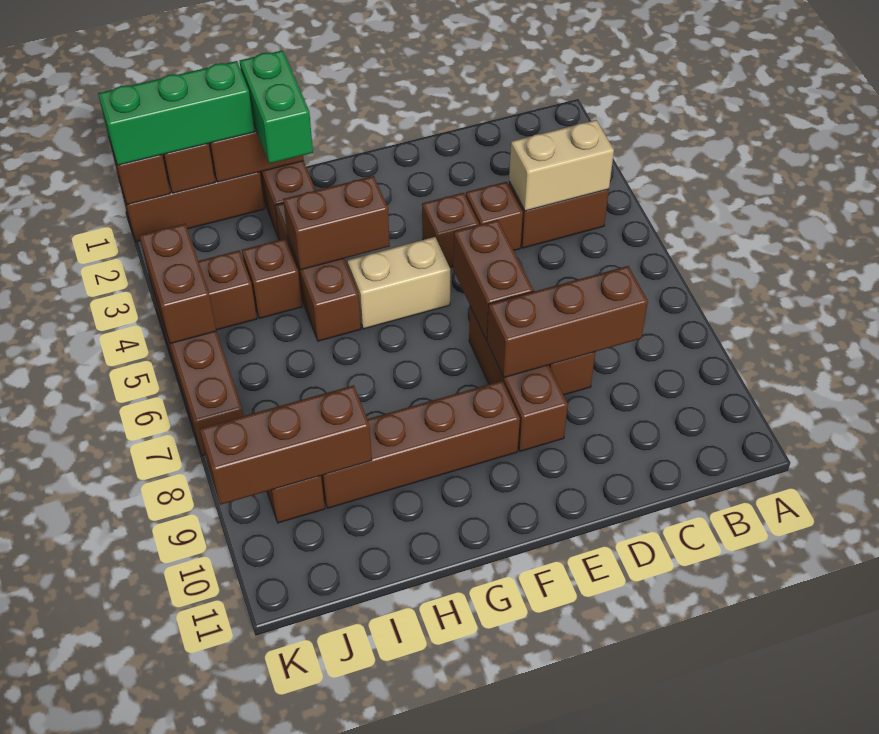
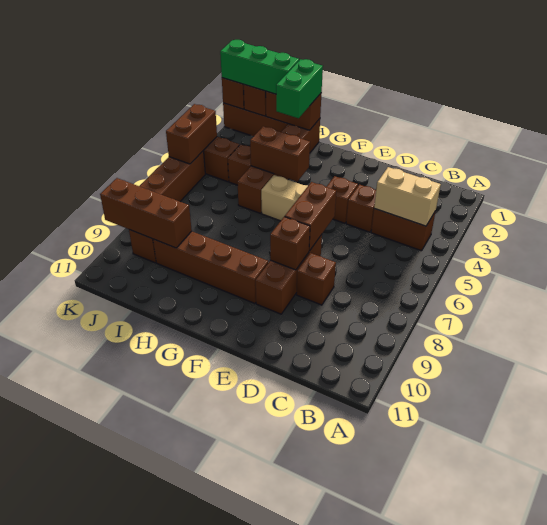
brown brick C8:E8 level 2 -> brown brick E8 level 2

